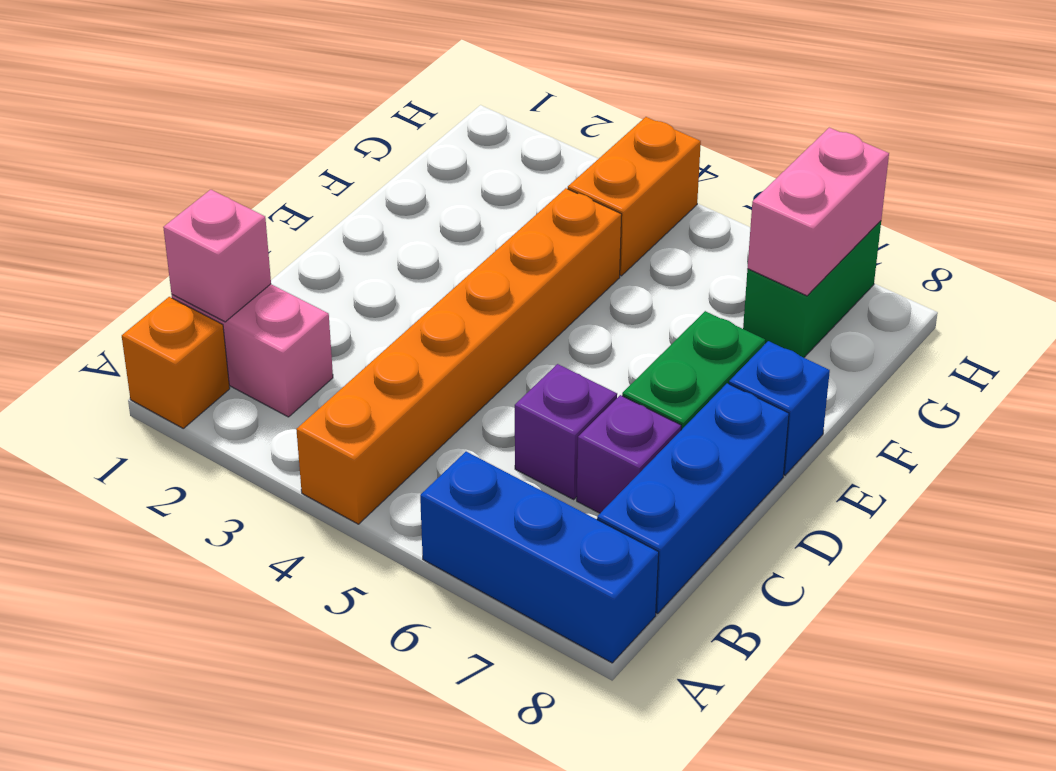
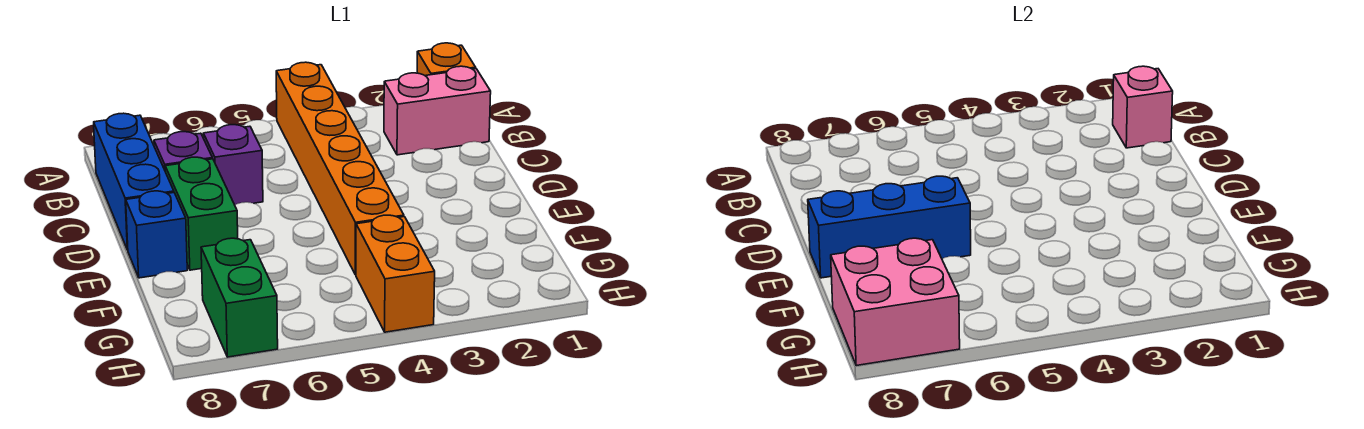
blue brick A6:A8 level 1 -> blue brick E6:E8 level 2
pink brick G7:H7 level 2 -> pink brick G7:H8 level 2

